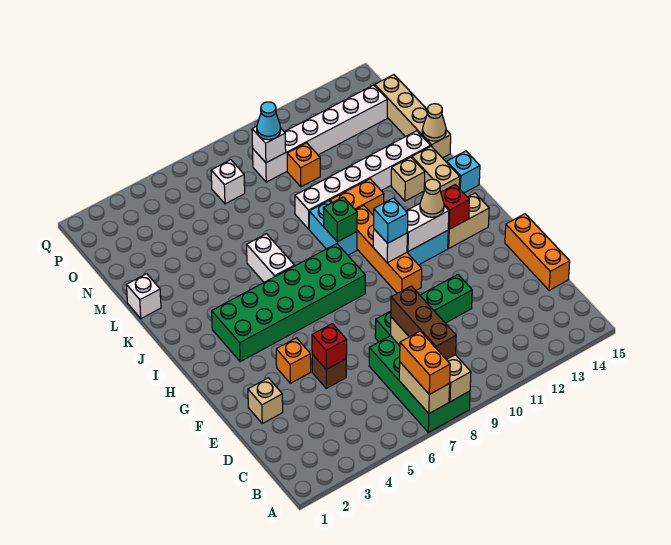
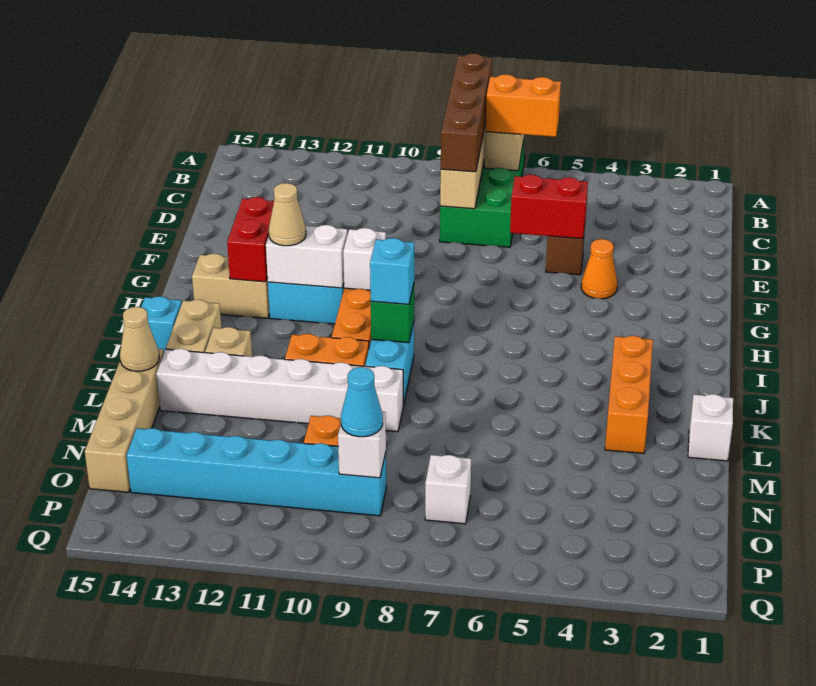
orange brick A7:B7 level 3 -> orange brick B6:B7 level 3
brown brick B8:D8 level 3 -> brown brick A8:D8 level 3
orange brick D15:F15 level 1 -> orange brick J3:L3 level 1
tan brick E2 level 1 -> none
red brick E5 level 2 -> red brick E5:E6 level 2
green brick E8:E11 level 1 -> none
orange brick F4 level 1 -> orange cone F4 level 1
green brick H3:I8 level 1 -> none
cyan brick H10 level 3 -> cyan brick J9 level 3
red brick H13 level 2 -> red brick G13:H13 level 2
white brick J6:K6 level 1 -> none
white brick O9:O14 level 1 -> cyan brick O9:O14 level 1

